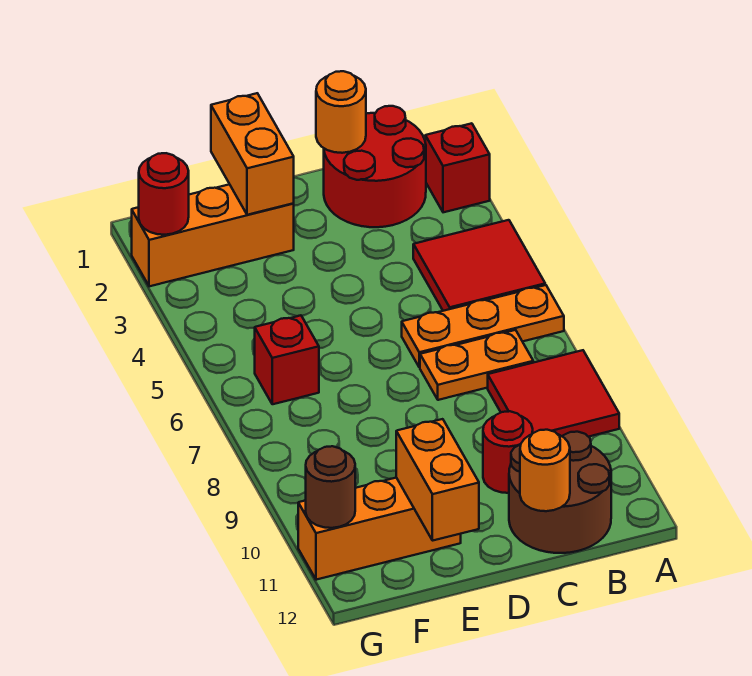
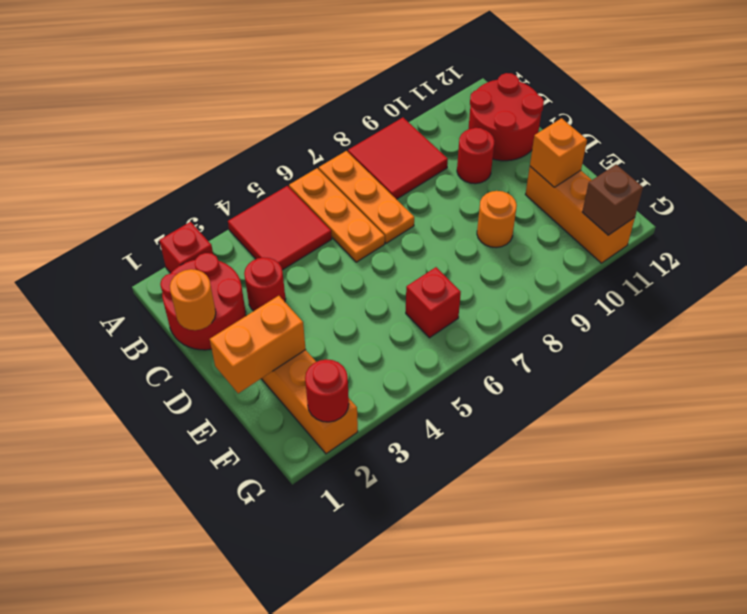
orange plate B7:C7 level 1 -> orange plate A7:C7 level 1
brown round brick B11:C12 level 1 -> red round brick B11:C12 level 1
none -> red round brick C3 level 1
orange round brick C12 level 2 -> orange round brick E9 level 1
orange brick E11:E12 level 2 -> orange brick E11 level 2
brown round brick G11 level 2 -> brown brick G11 level 2

